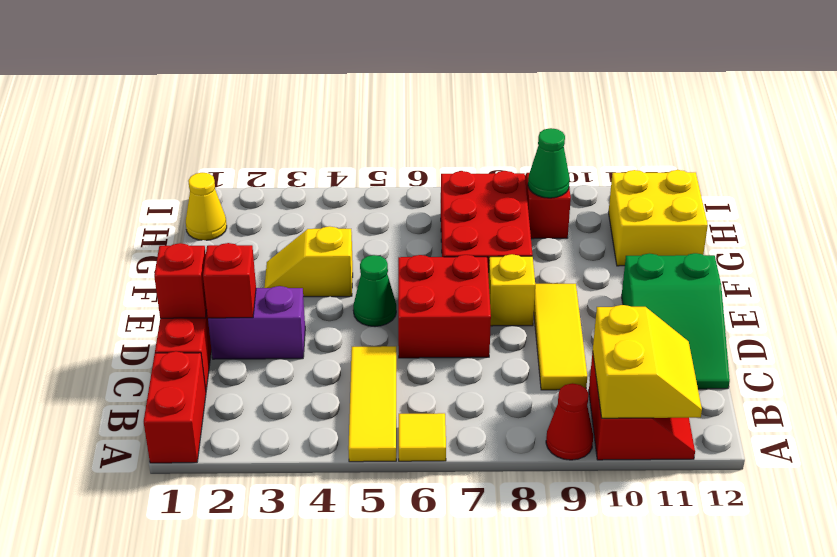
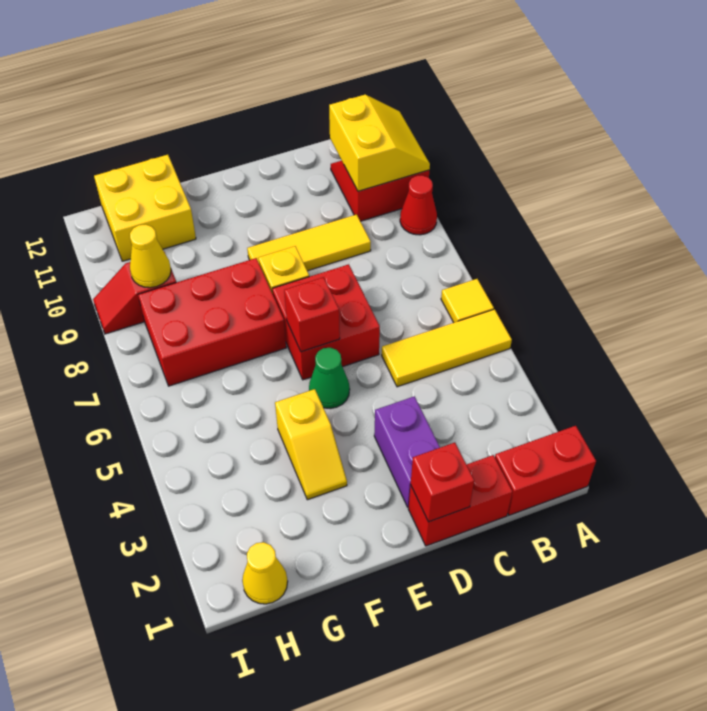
yellow slope A10:B11 level 2 top 10 -> yellow slope A10:B11 level 2 top B
green slope C11:E12 level 1 top E -> none
red brick D2 level 2 -> red brick E6 level 2
green cone H9 level 2 -> yellow cone H9 level 2

